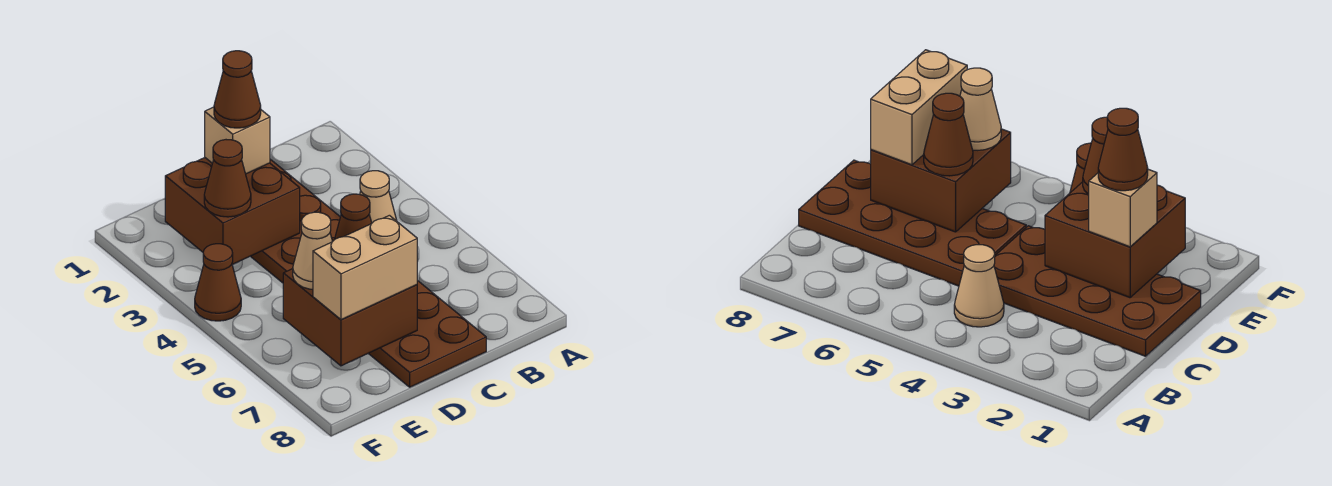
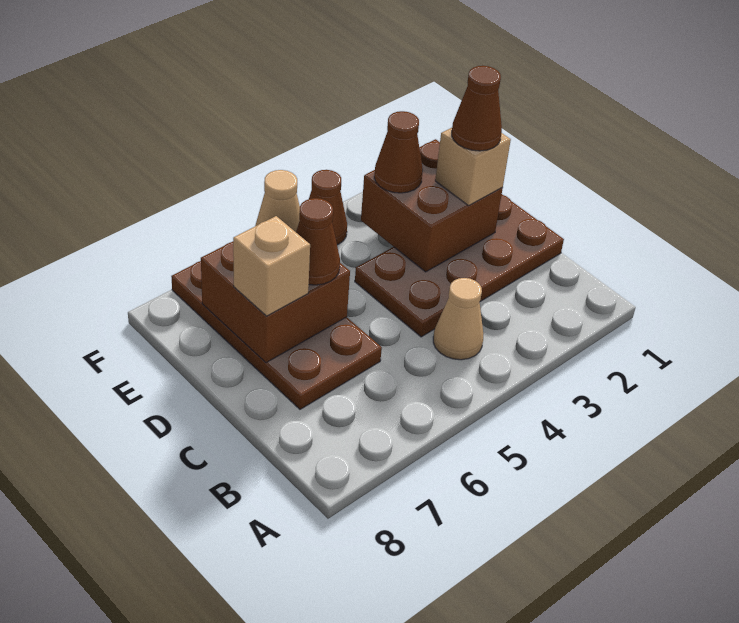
brown plate C5:D8 level 1 -> brown plate C6:F7 level 1
tan brick D7:E7 level 3 -> tan brick D7 level 3

